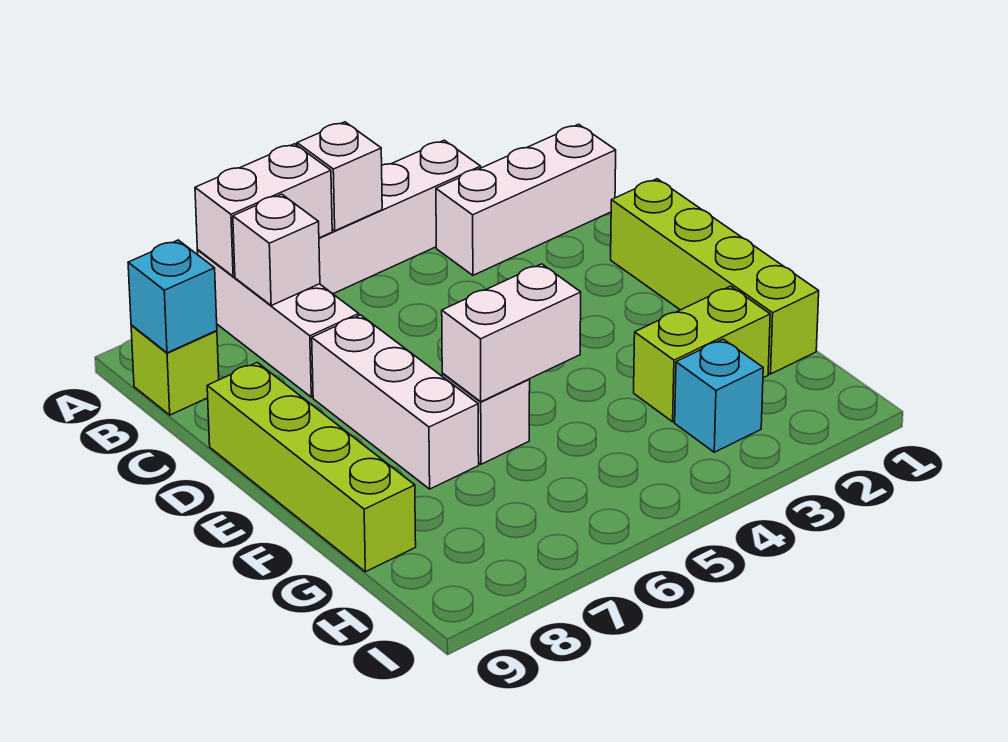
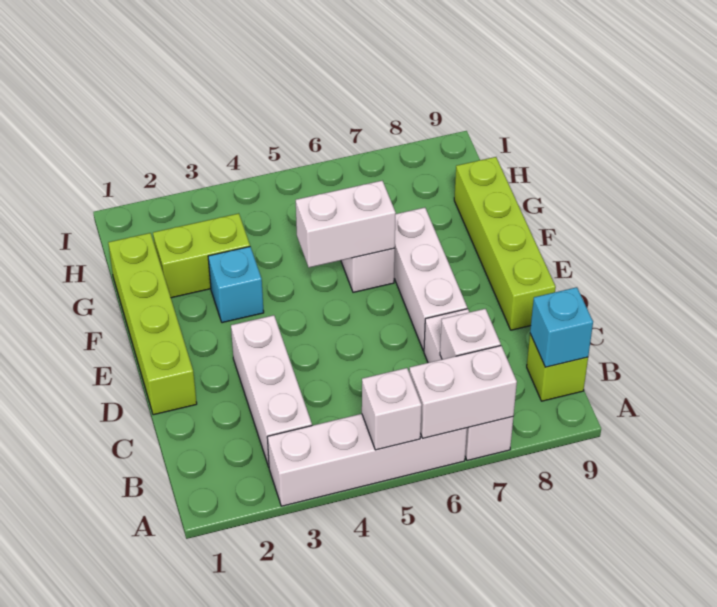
white brick B1:B3 level 1 -> white brick B3:D3 level 1
cyan brick H3 level 1 -> cyan brick F3 level 1

